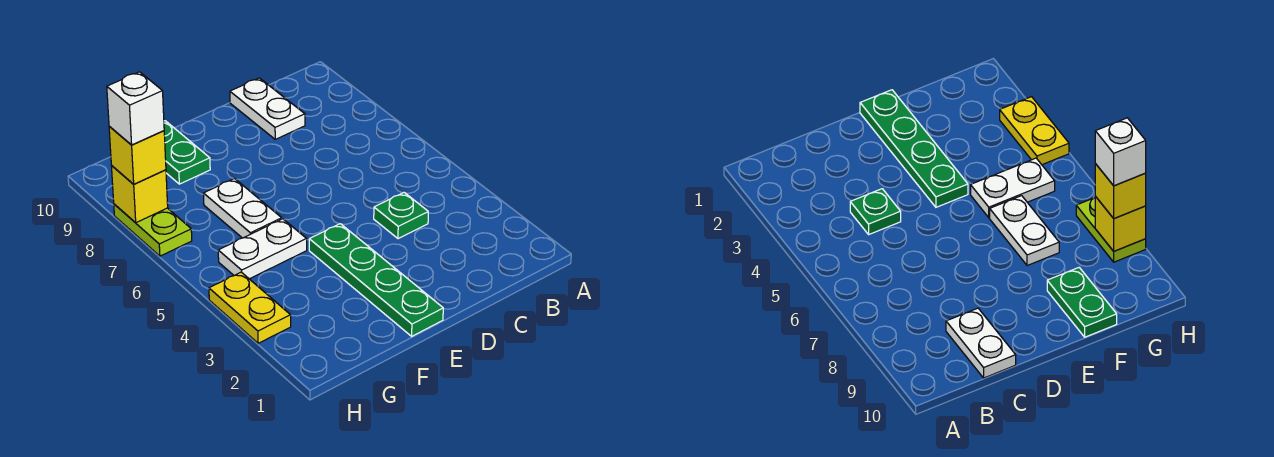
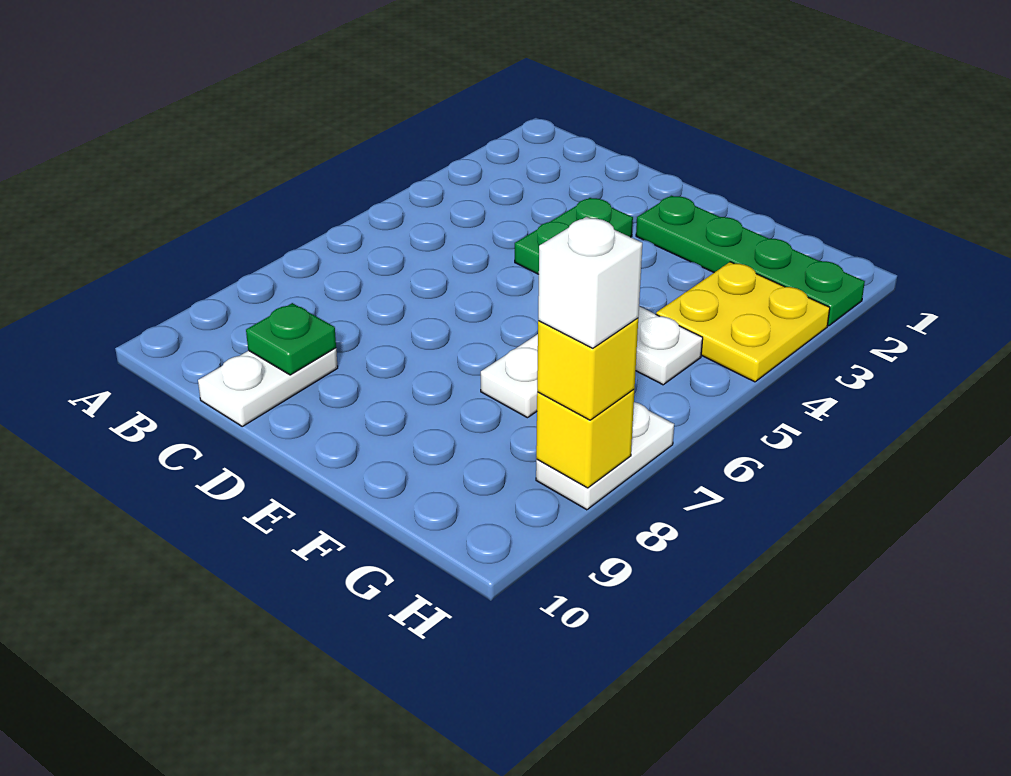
green plate C4 level 1 -> green plate C9 level 2
green plate E1:E4 level 1 -> green plate E2:H2 level 1
green plate F9:F10 level 1 -> green plate D3:D4 level 1
yellow plate H3:H4 level 1 -> yellow plate G3:H4 level 1
lime plate H7:H8 level 1 -> white plate H7:H8 level 1

